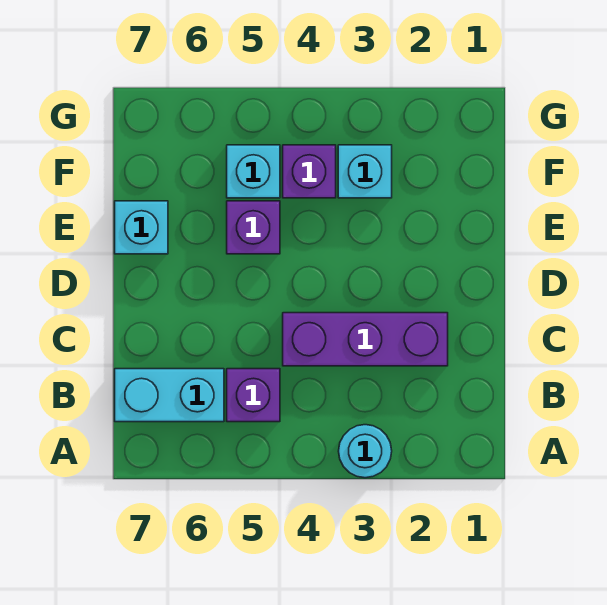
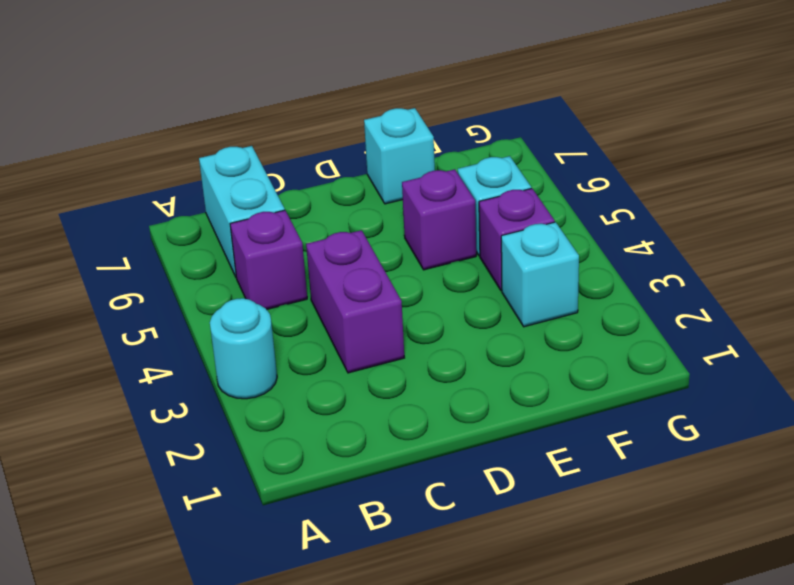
purple brick C2:C4 level 1 -> purple brick C3:C4 level 1

